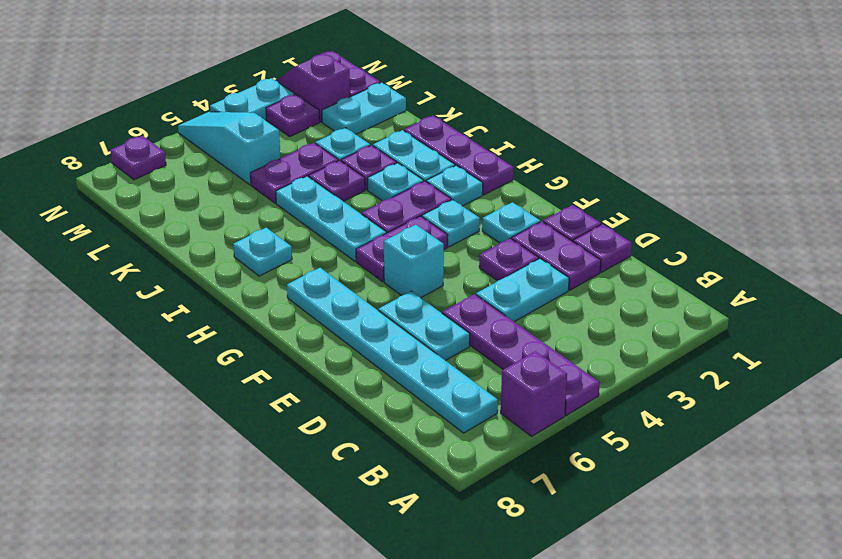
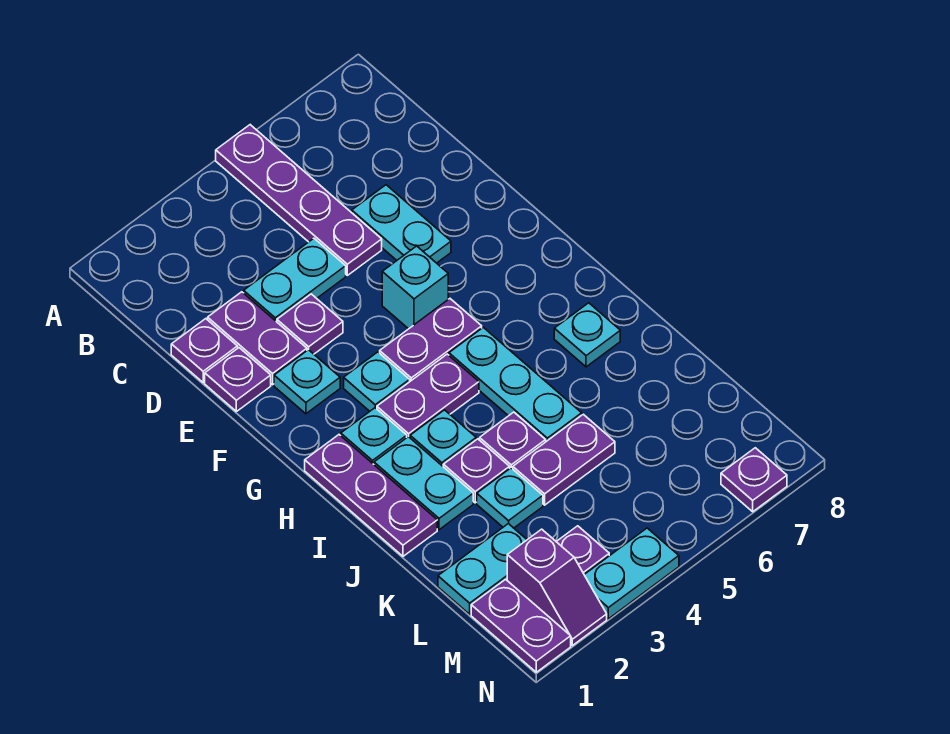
purple brick A6 level 1 -> none
cyan plate B7:G7 level 1 -> none
cyan slope L5:N5 level 1 top L -> none

